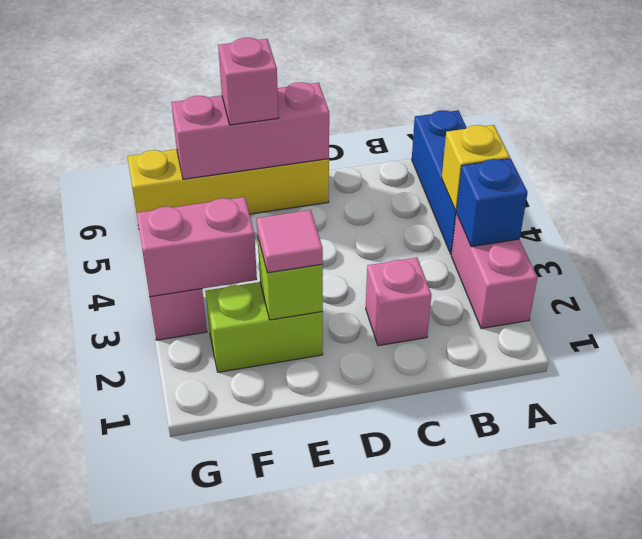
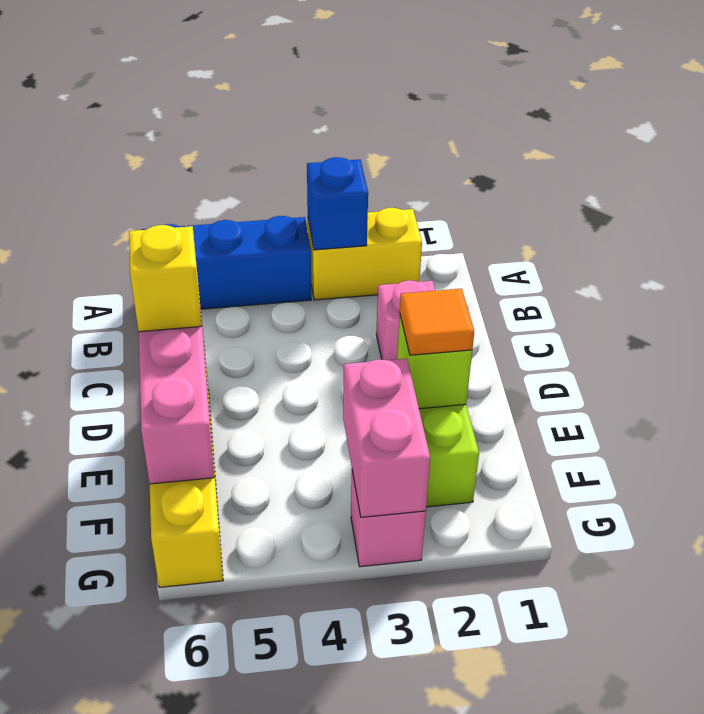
pink brick A2:A3 level 1 -> yellow brick A2:A3 level 1
yellow brick A4 level 2 -> yellow brick D6 level 3
pink tile E2 level 3 -> orange tile E2 level 3
pink brick E6 level 3 -> none

